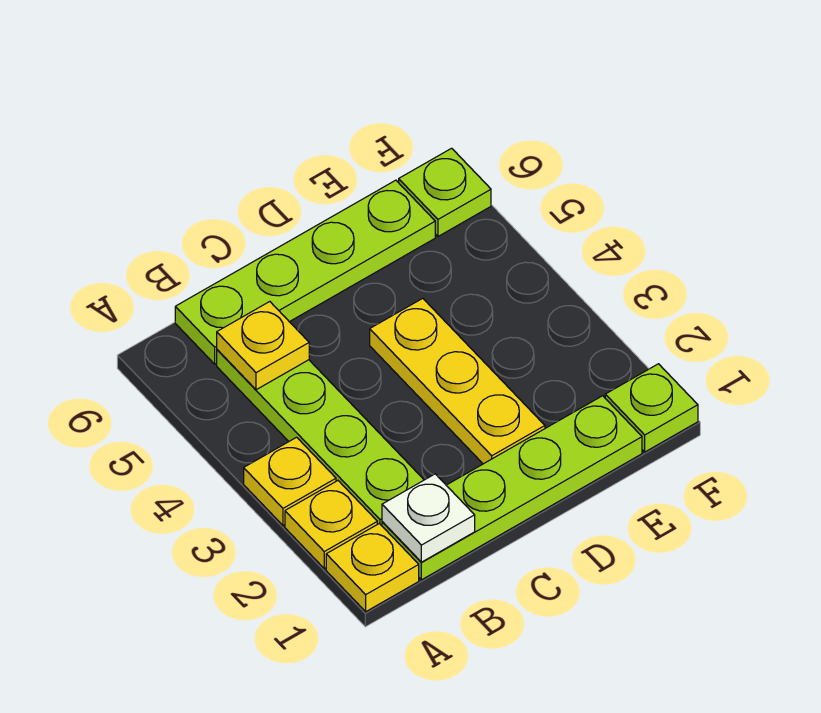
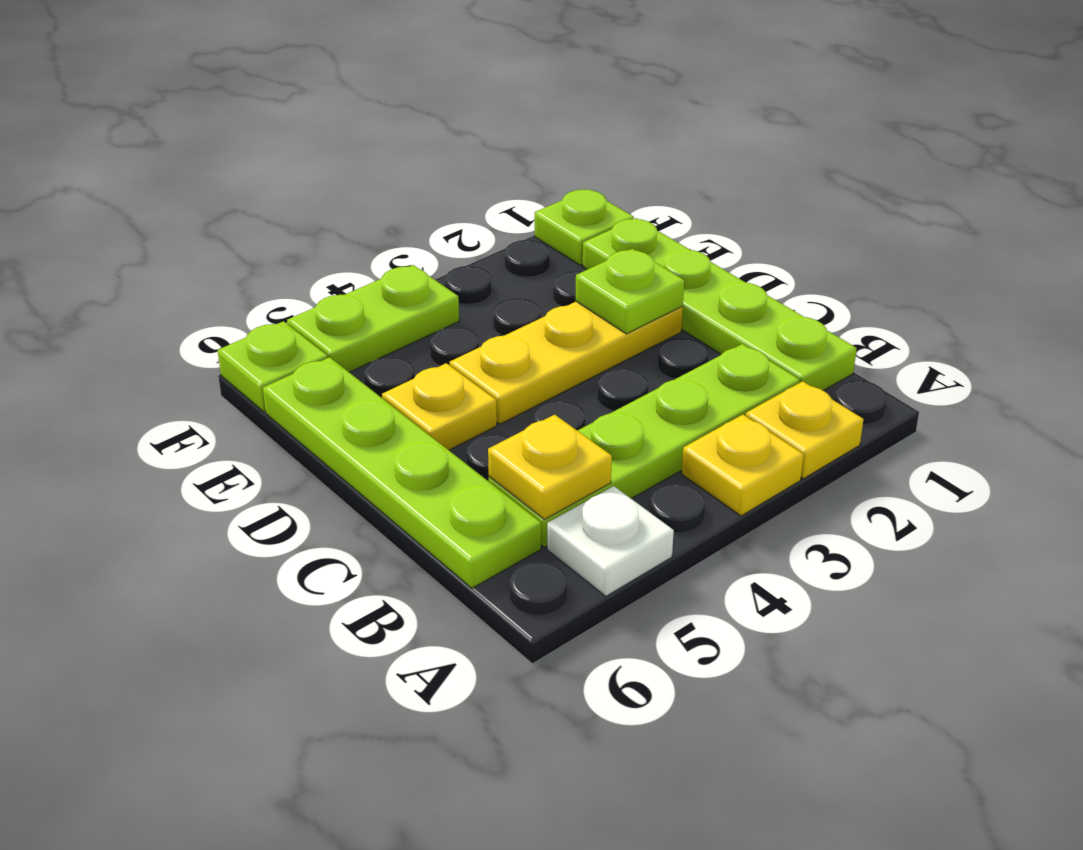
yellow plate A1 level 1 -> yellow plate D5 level 1
white plate B1 level 2 -> white plate A5 level 1
none -> lime plate D2 level 2
none -> lime plate F4:F5 level 1

